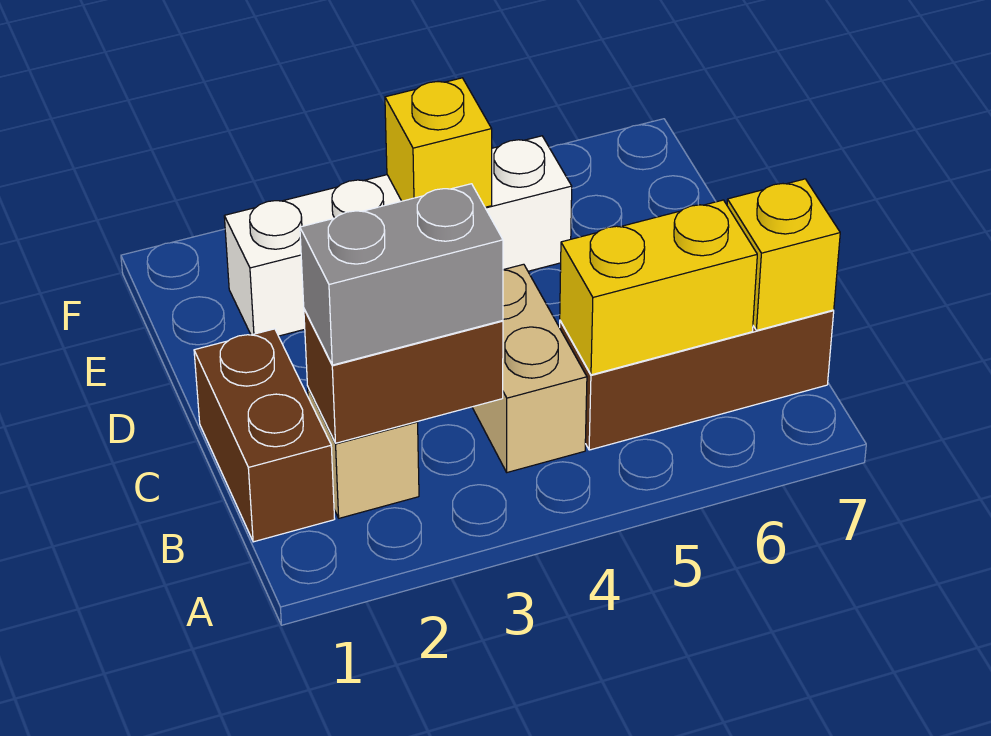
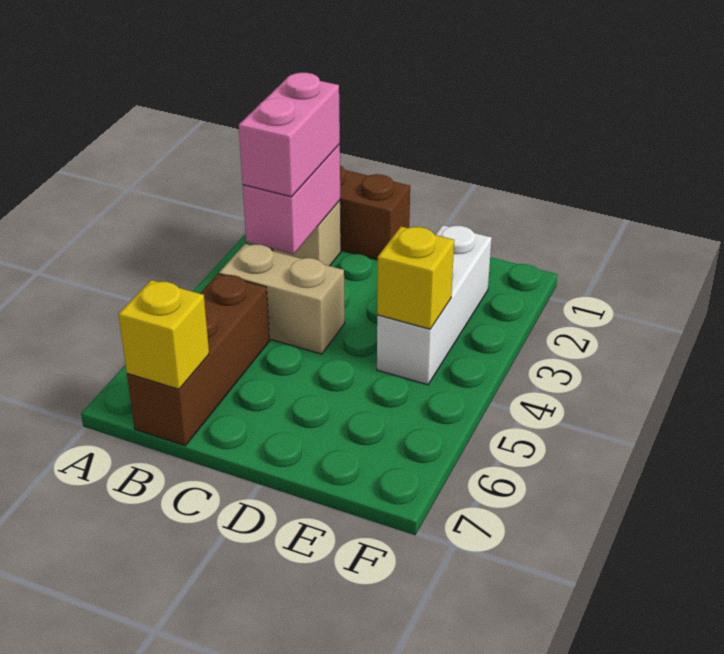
brown brick B2:B3 level 2 -> pink brick B2:B3 level 2
grey brick B2:B3 level 3 -> pink brick B2:B3 level 3
yellow brick B5:B6 level 2 -> none
white brick E2:E5 level 1 -> white brick E2:E4 level 1

